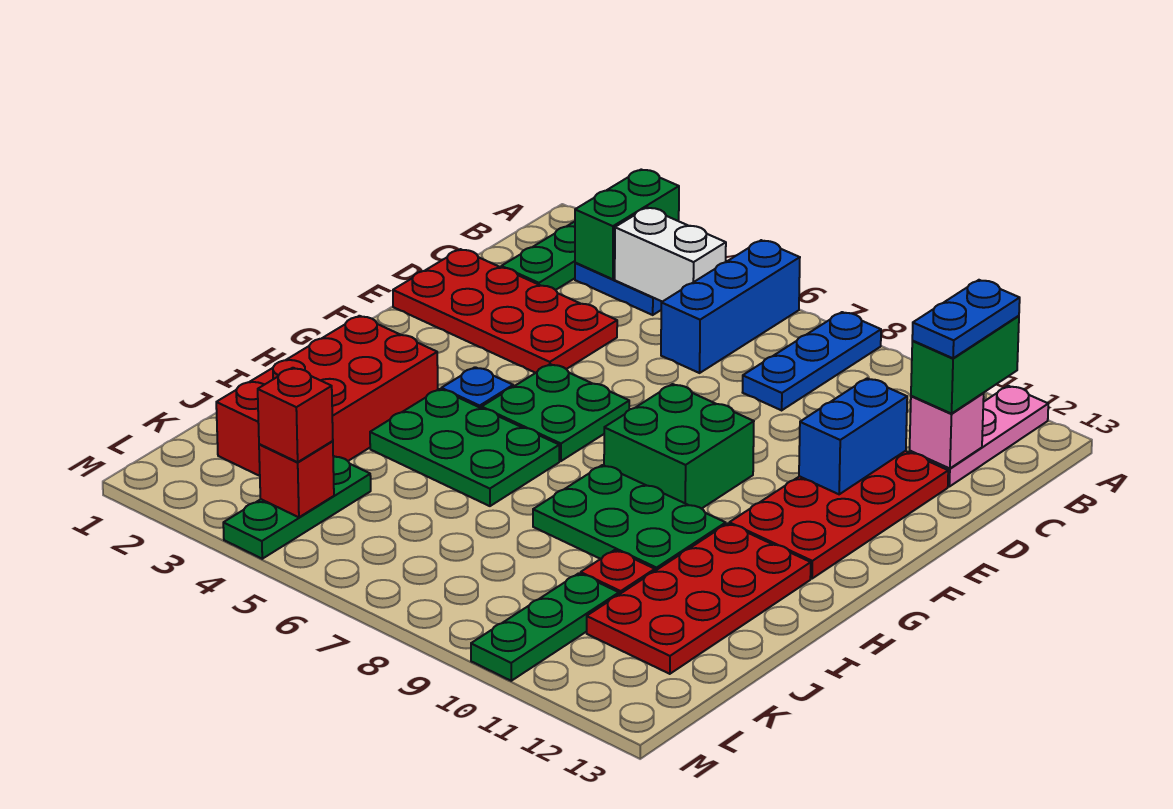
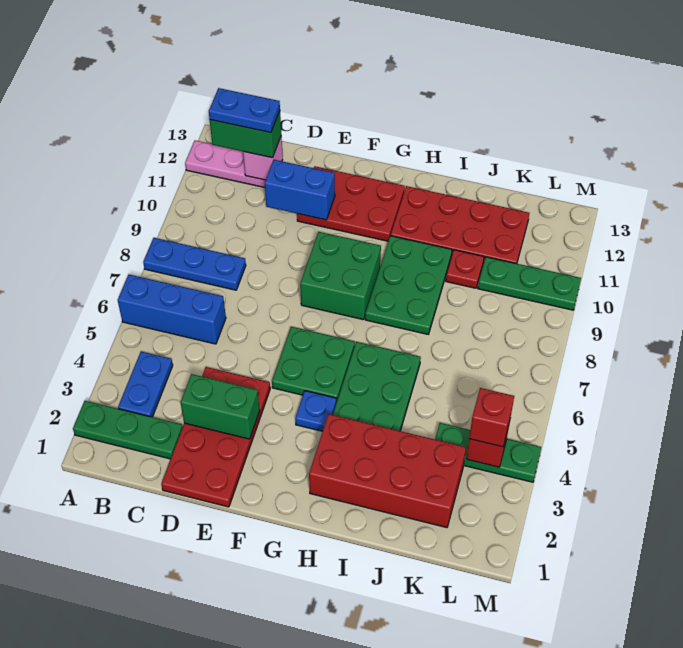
green brick A3:B3 level 2 -> green brick D3:E3 level 2
white brick B4:B5 level 2 -> none
red plate D11:G12 level 1 -> red plate E11:G12 level 1

